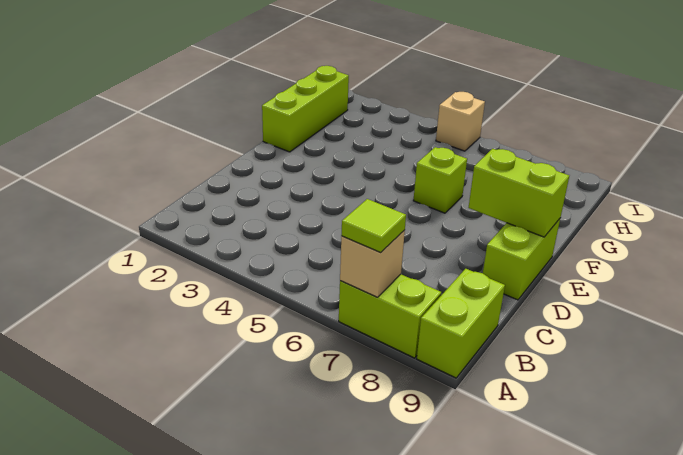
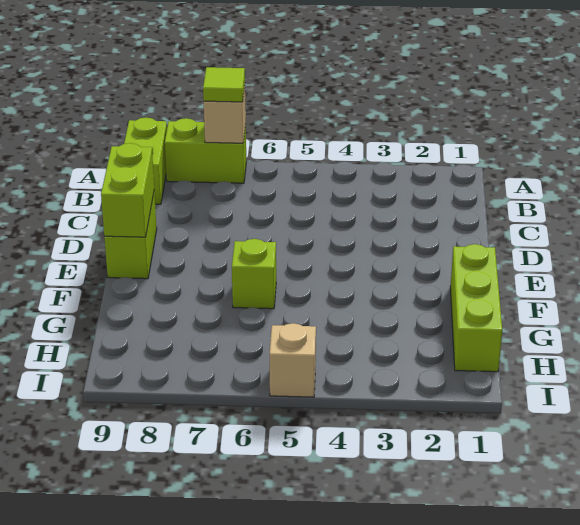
lime brick E8:E9 level 2 -> lime brick D9:E9 level 2

